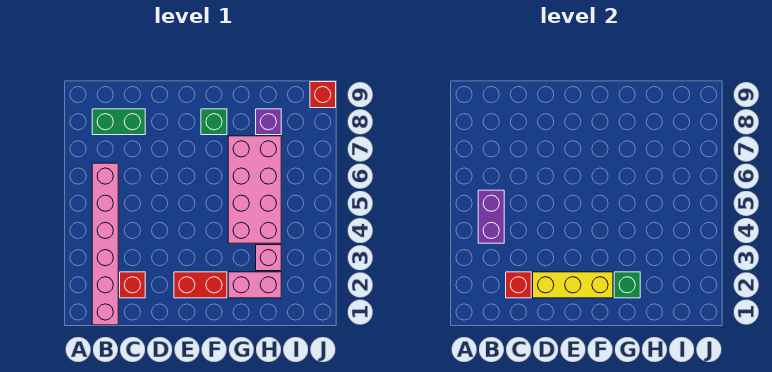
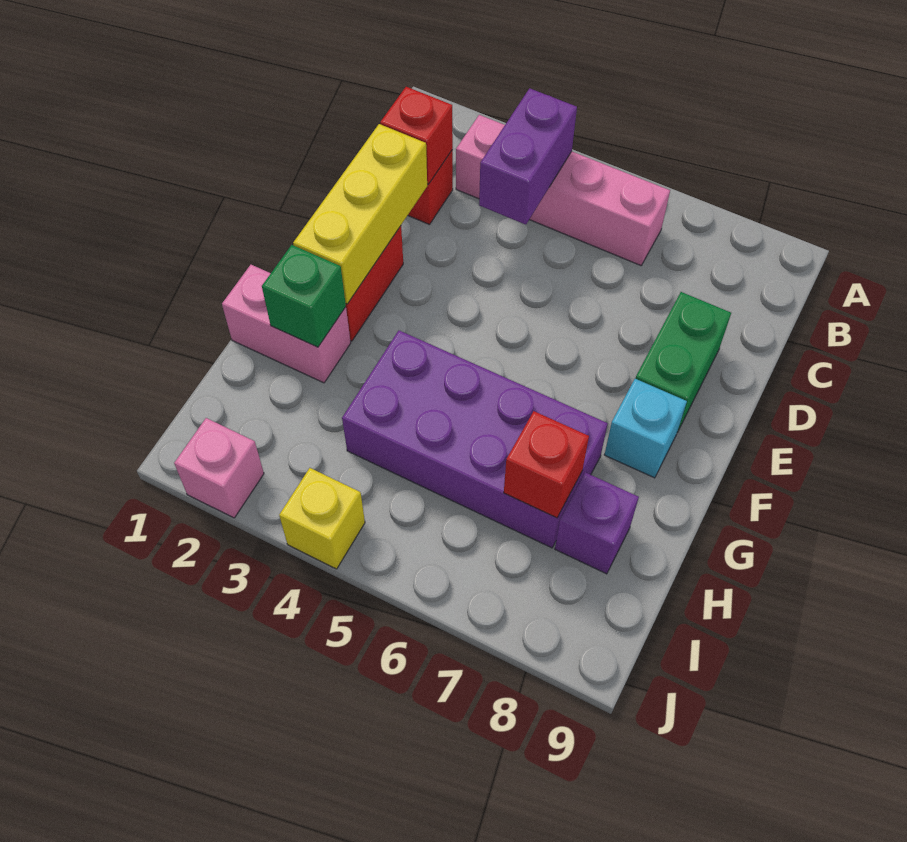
pink brick B1:B6 level 1 -> pink brick B3:B6 level 1
purple brick B4:B5 level 2 -> purple brick B4:C4 level 2
green brick B8:C8 level 1 -> green brick D8:E8 level 1
green brick F8 level 1 -> cyan brick F8 level 1
pink brick G2:H2 level 1 -> pink brick G1:G2 level 1
pink brick G4:H7 level 1 -> purple brick G4:H7 level 1
pink brick H3 level 1 -> pink brick J2 level 1
none -> yellow brick J4 level 1
red brick J9 level 1 -> red brick H7 level 2

